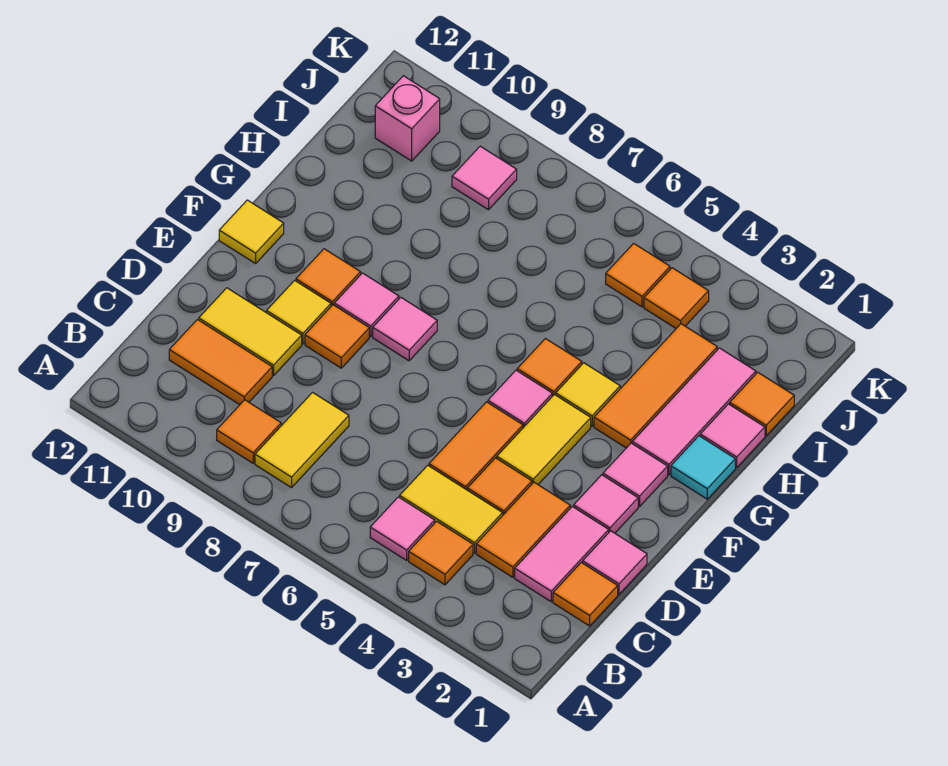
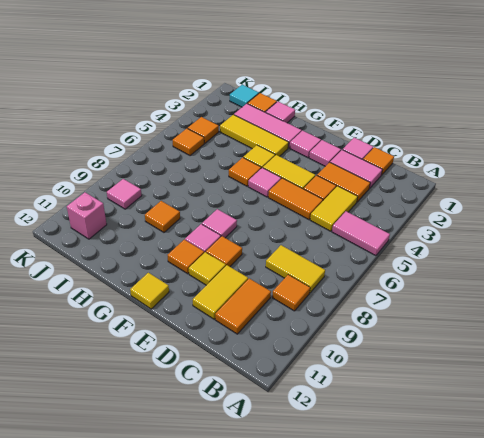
orange tile B4 level 1 -> orange tile H9 level 1
pink tile B5 level 1 -> pink tile A5:B5 level 1
cyan tile G1 level 1 -> cyan tile J1 level 1
orange tile G3:I3 level 1 -> yellow tile G3:I3 level 1

